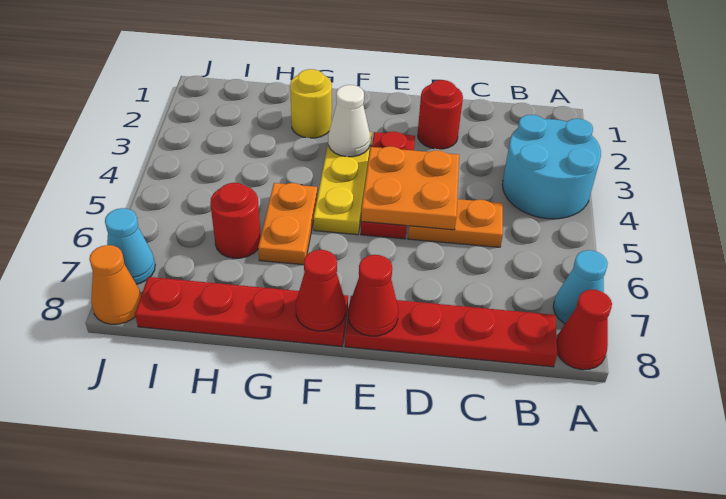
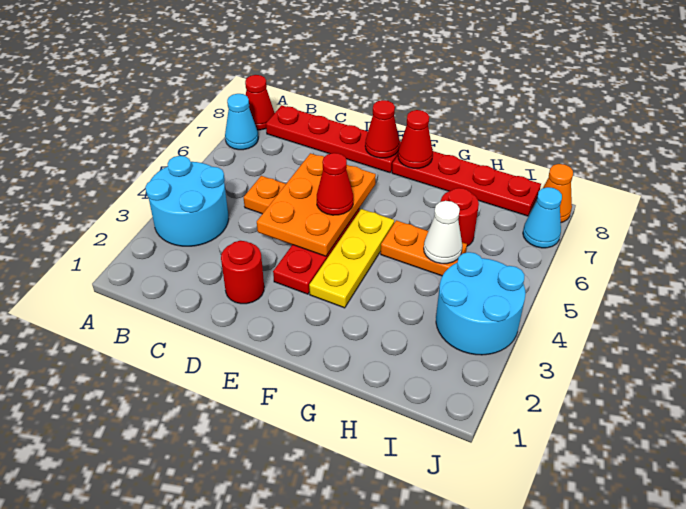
orange plate D4:E5 level 2 -> orange plate D4:E6 level 2
none -> red cone E5 level 3
white cone F3 level 2 -> white cone H5 level 2
yellow round brick G2 level 1 -> none
orange plate G5:G6 level 1 -> orange plate G5:H5 level 1
none -> cyan round brick I3:J4 level 1

